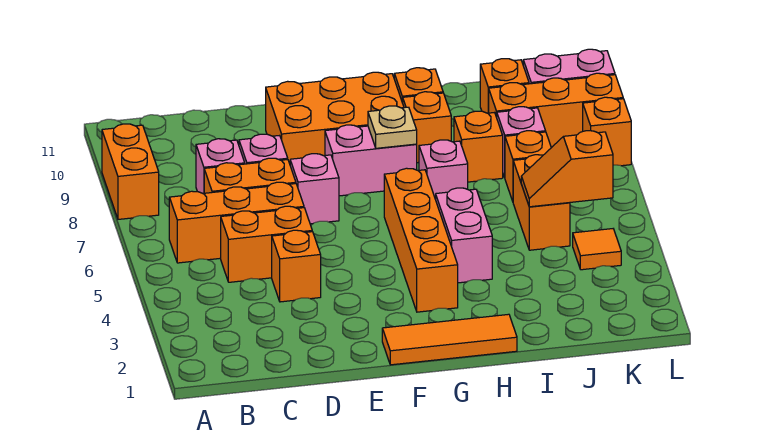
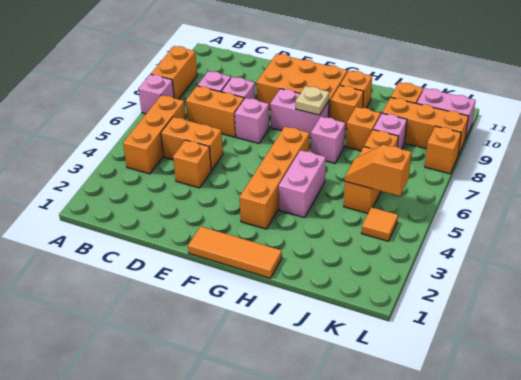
none -> pink brick A7 level 1
orange brick B6:D6 level 1 -> orange brick B4:B6 level 1

